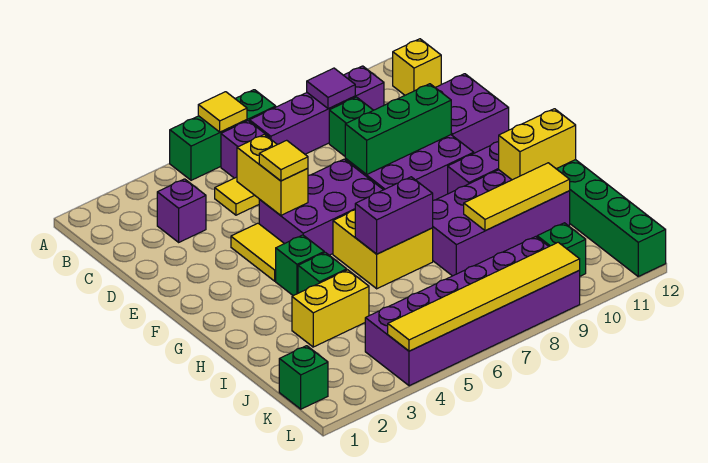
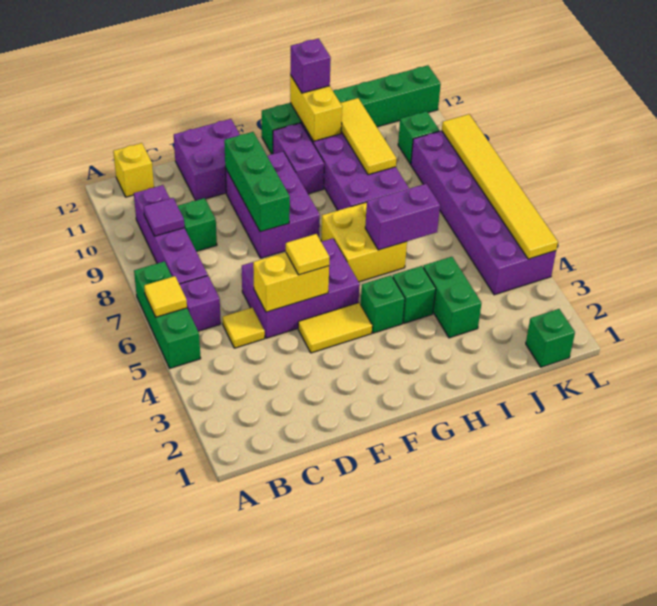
purple brick C3 level 1 -> purple brick H12 level 3
purple brick E5:F7 level 1 -> purple brick D5:F6 level 1
purple brick H6:H7 level 2 -> purple brick H6:I6 level 2
yellow brick I3:I4 level 1 -> green brick I3:I4 level 1

